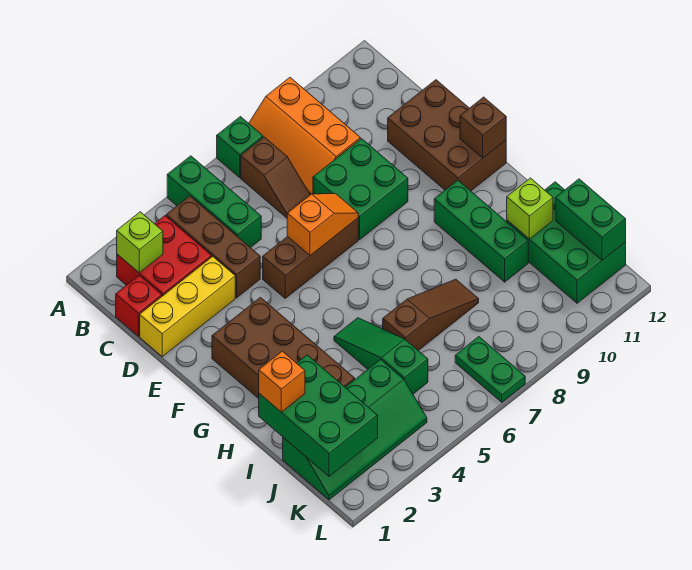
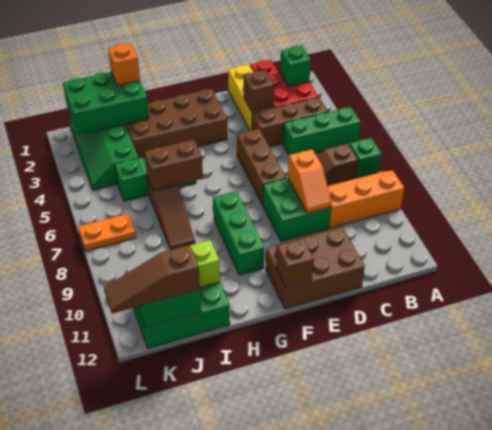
lime brick B2 level 2 -> green brick B2 level 2
none -> brown brick D3 level 2
orange slope E6:E7 level 2 top 6 -> orange slope D8:D9 level 2 top 8
green brick G10:I10 level 1 -> green brick G8:G10 level 1
none -> brown brick H6:I6 level 2
none -> brown slope J12:L12 level 3 top J
green plate K7:L7 level 1 -> orange plate K7:L7 level 1

